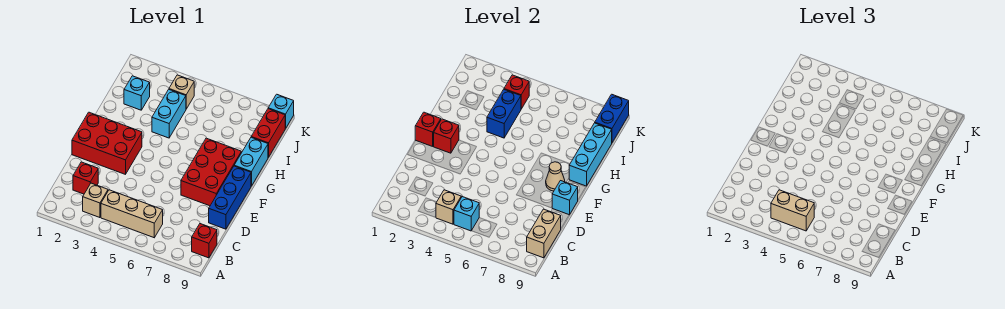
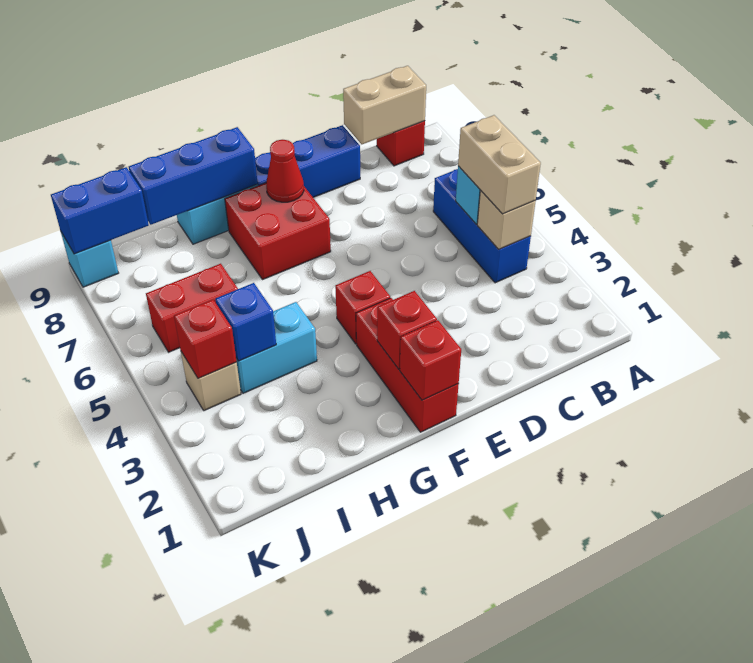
tan brick B3 level 1 -> none
tan brick B4:B6 level 1 -> blue brick B4:B6 level 1
red brick C2 level 1 -> red brick F4 level 1
red brick E1:F3 level 1 -> red brick F1:F3 level 1
red brick E7:G8 level 1 -> red brick F7:G8 level 1
cyan brick E9 level 2 -> none
tan cone F8 level 2 -> red cone F8 level 2
cyan brick G9:I9 level 2 -> blue brick G9:I9 level 2
blue brick H4:I4 level 2 -> blue brick I4 level 2
cyan brick I2 level 1 -> none
red brick I9:J9 level 1 -> red brick I6:J6 level 1

